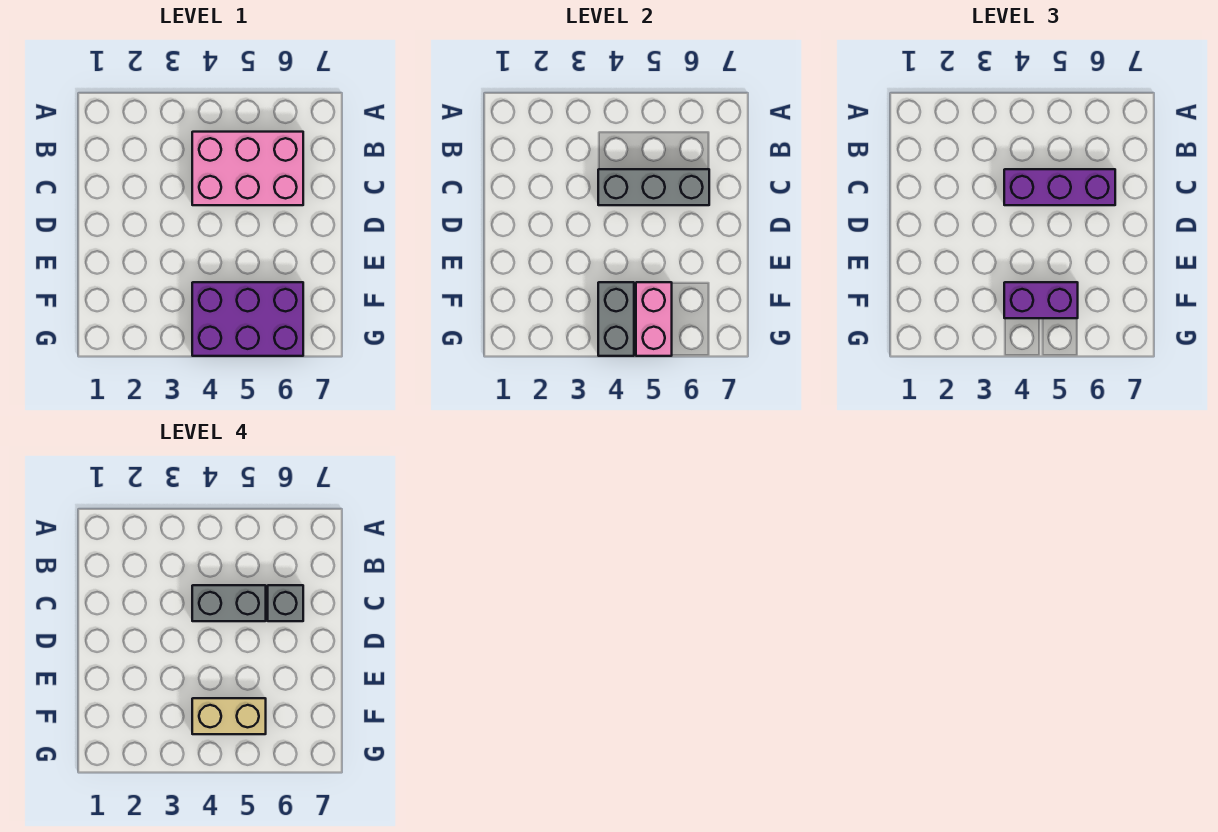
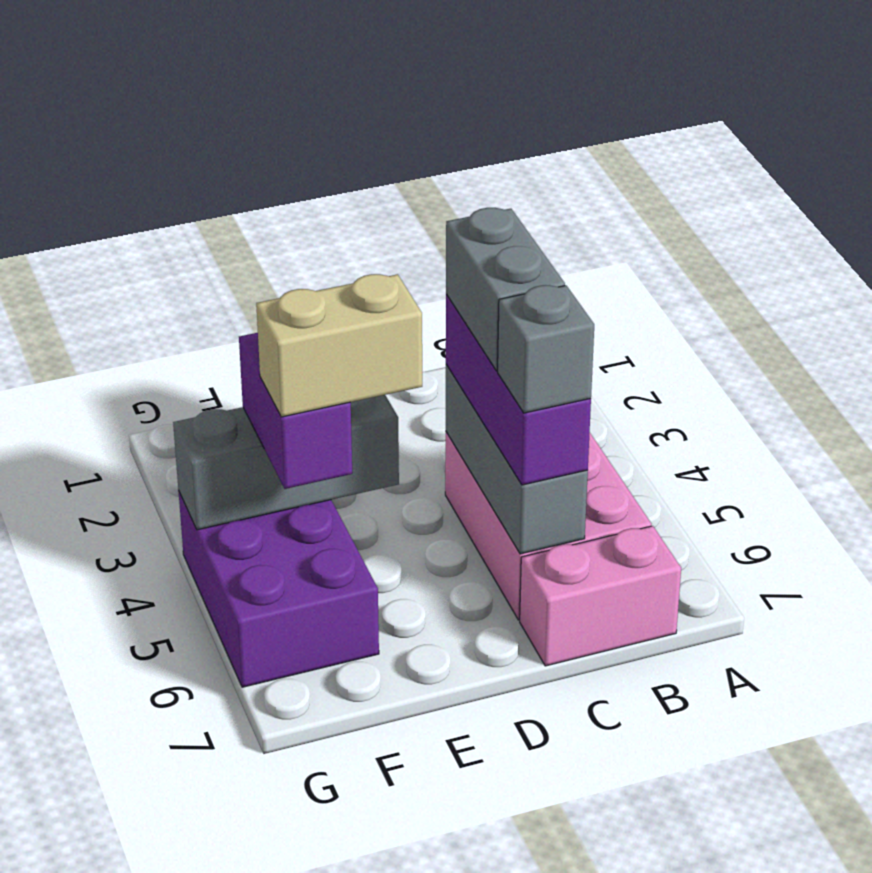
grey brick F4:G4 level 2 -> grey brick E4:G4 level 2
tan brick F4:F5 level 4 -> tan brick E5:F5 level 4
pink brick F5:G5 level 2 -> pink brick B7:C7 level 1

